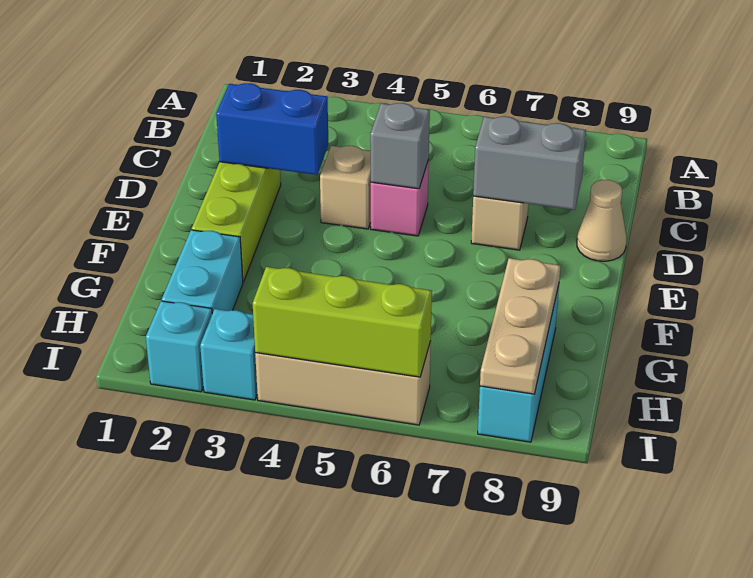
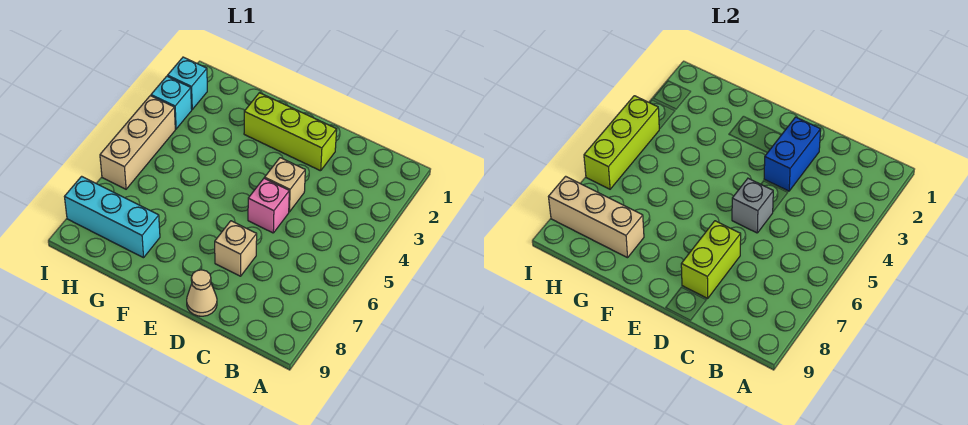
grey brick D7:D8 level 2 -> lime brick D7:D8 level 2
cyan brick G2:H2 level 1 -> none
tan plate G8:I8 level 2 -> tan brick G8:I8 level 2

